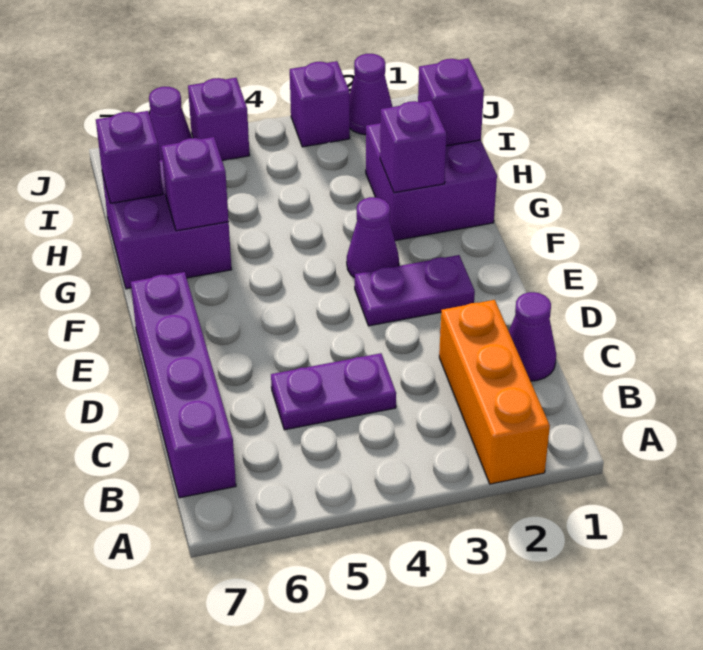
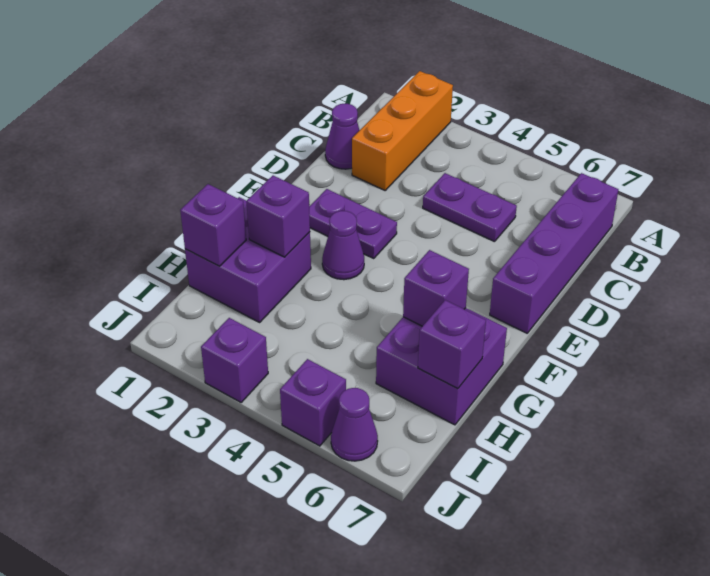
purple cone J2 level 1 -> none

